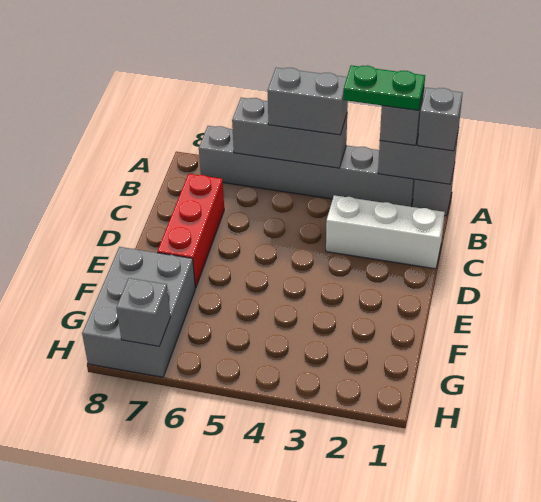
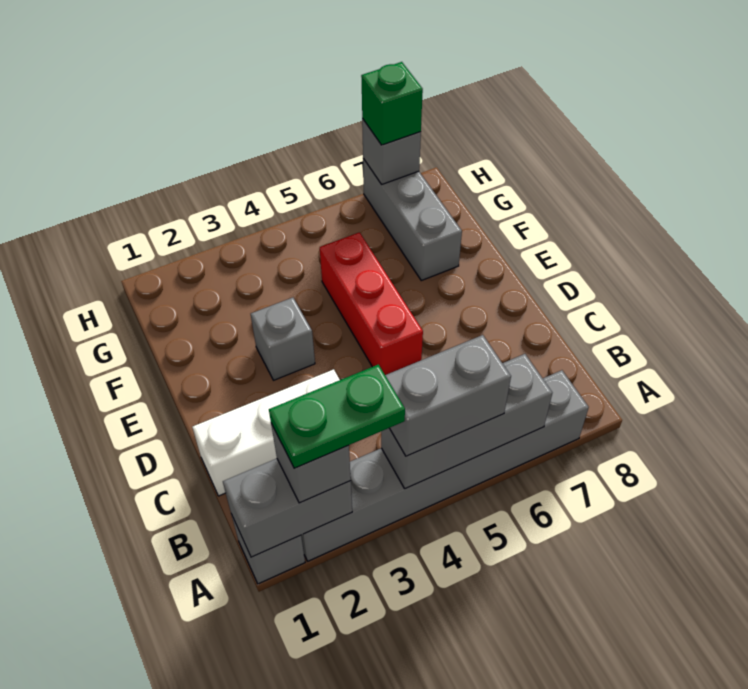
grey brick A1 level 3 -> grey brick E3 level 1
red brick C7:E7 level 1 -> red brick D5:F5 level 1
grey brick F7:H8 level 1 -> grey brick F7:H7 level 1
none -> green brick H7 level 3

